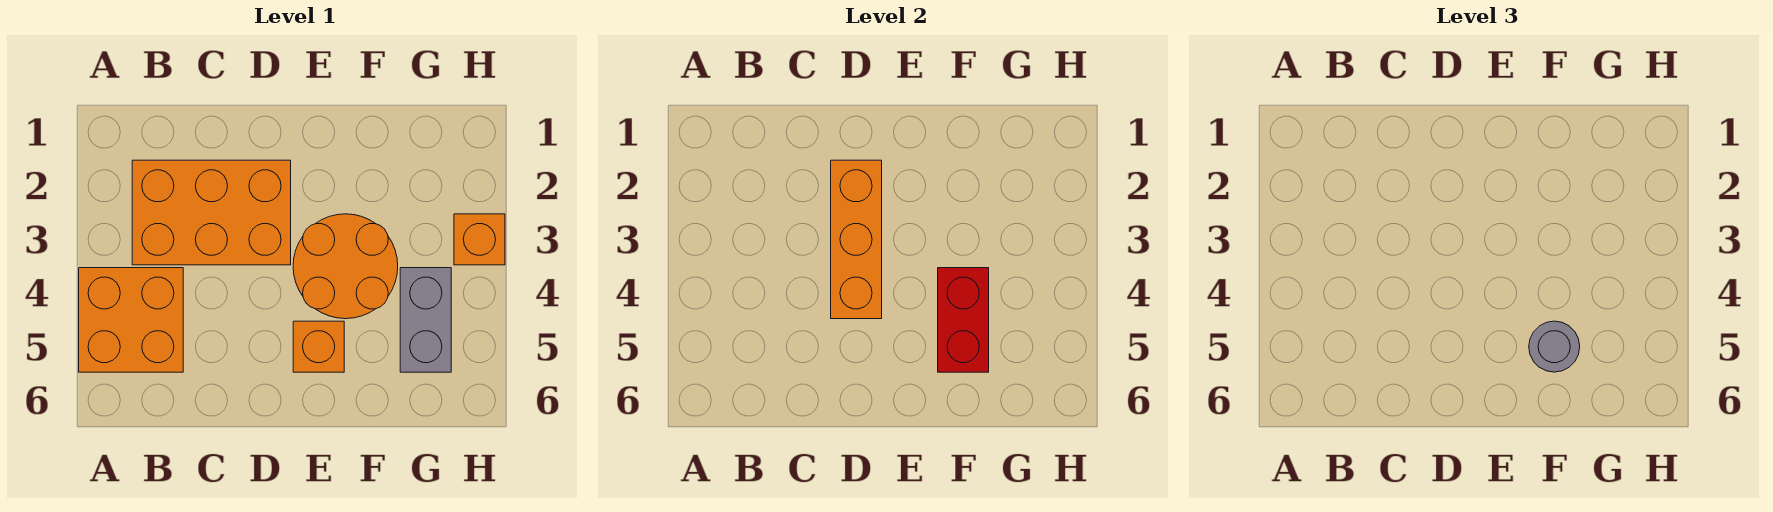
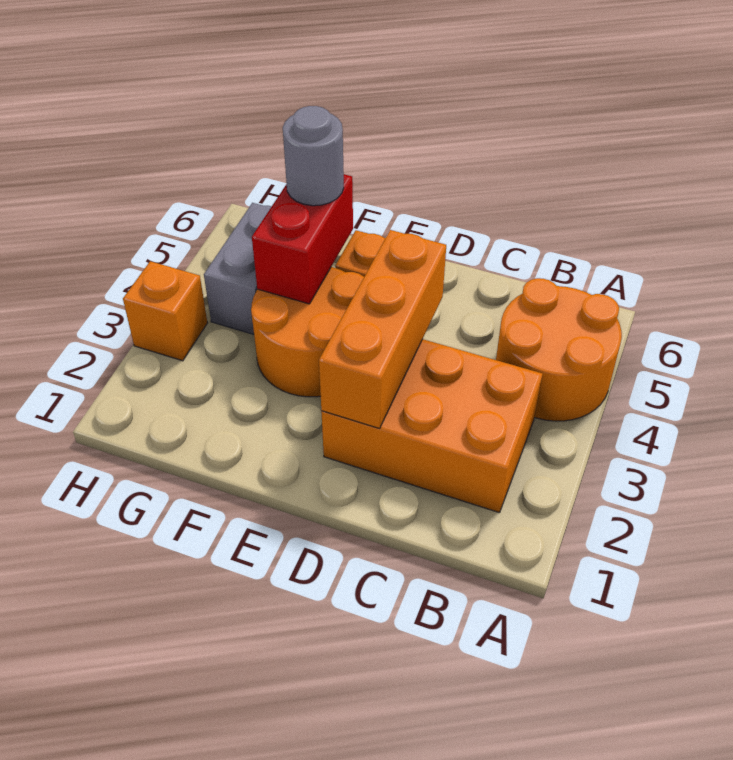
orange brick A4:B5 level 1 -> orange round brick A4:B5 level 1

